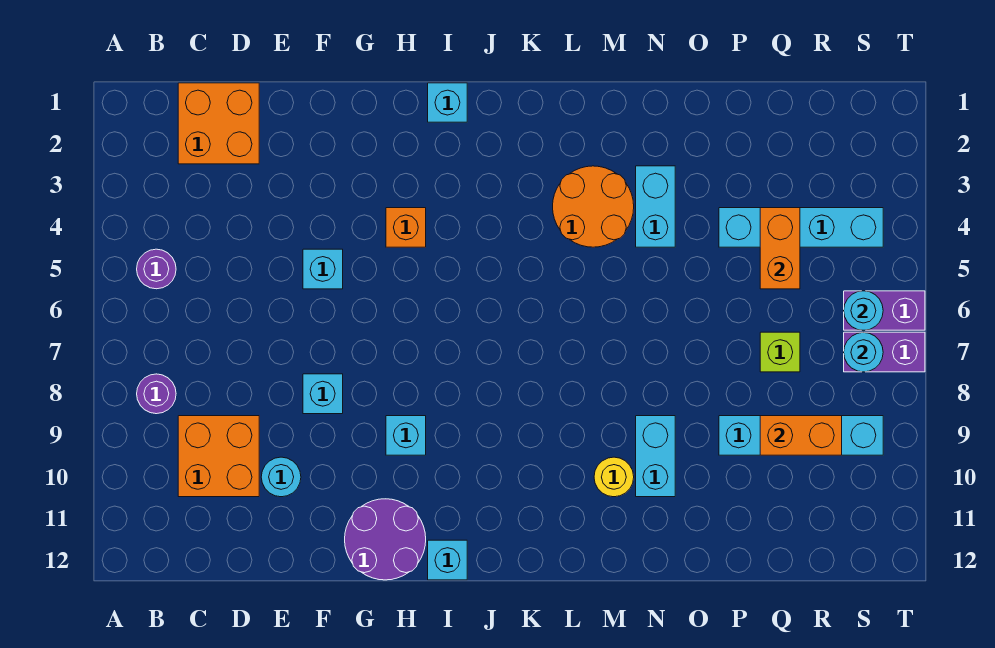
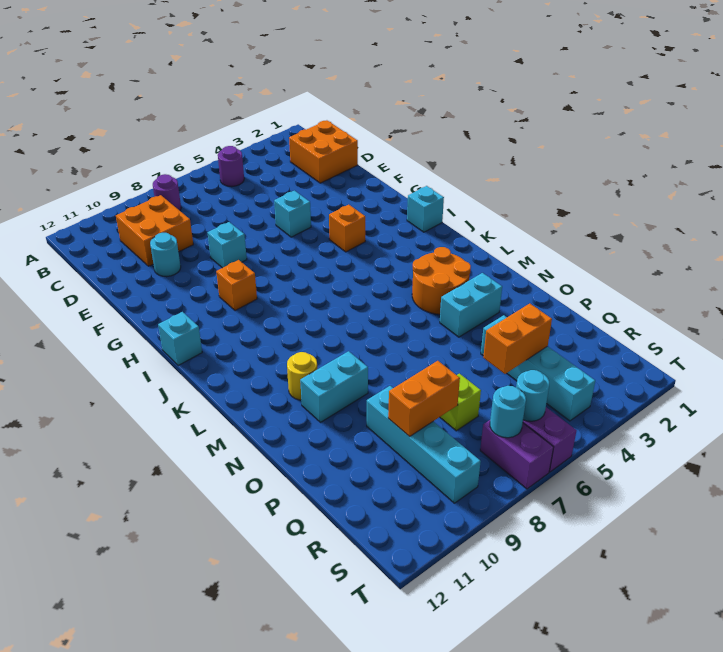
purple round brick G11:H12 level 1 -> none
cyan brick H9 level 1 -> orange brick H9 level 1
orange brick Q9:R9 level 2 -> orange brick Q8:Q9 level 2

